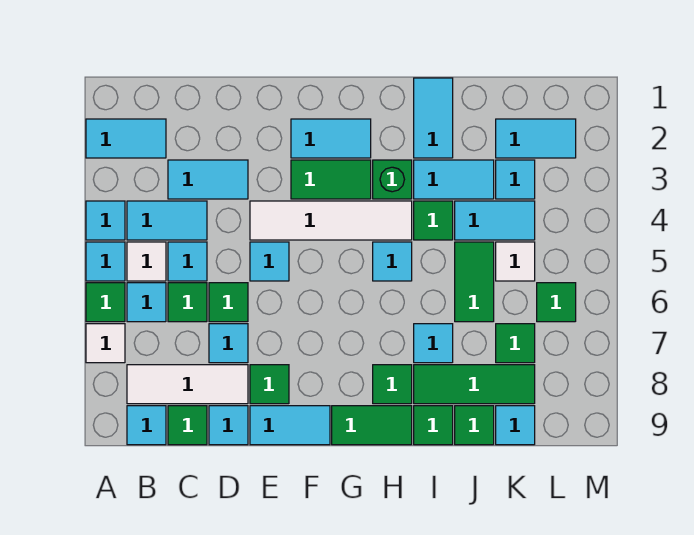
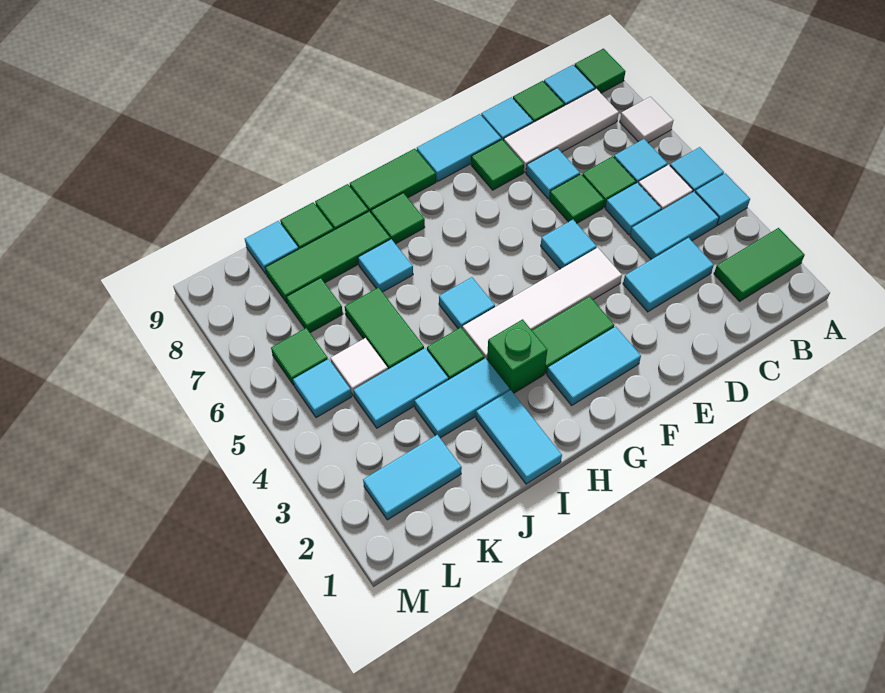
cyan tile A2:B2 level 1 -> green tile A2:B2 level 1
green tile A6 level 1 -> green tile A9 level 1
cyan tile K3 level 1 -> cyan tile L5 level 1

